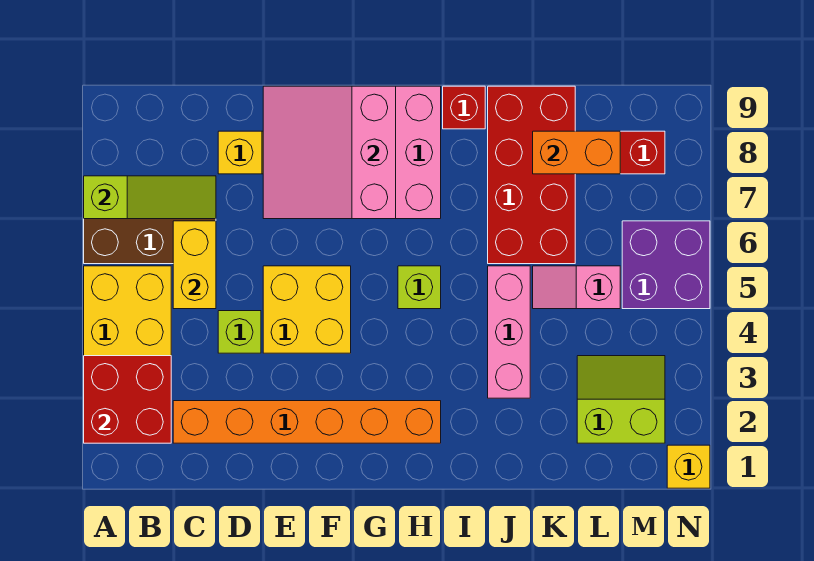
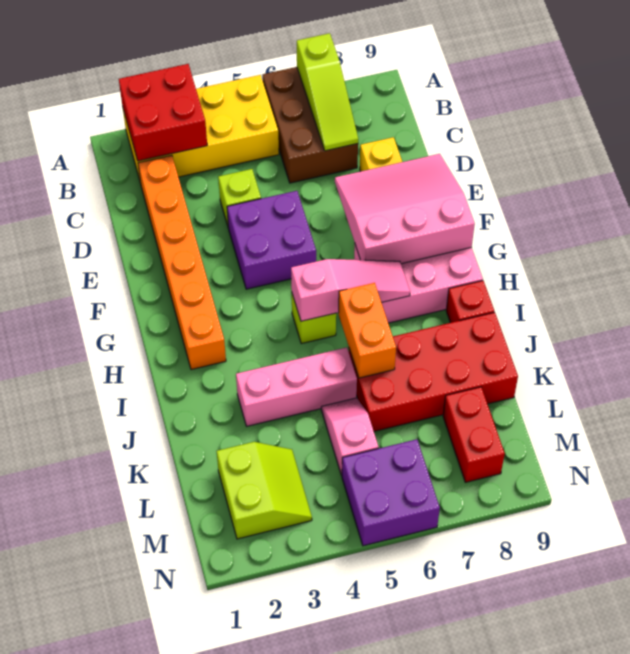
yellow brick C5:C6 level 2 -> none
yellow brick E4:F5 level 1 -> purple brick E4:F5 level 1
none -> pink slope H5:H7 level 2 top 5
orange brick K8:L8 level 2 -> orange brick I6:J6 level 2
yellow brick N1 level 1 -> none

